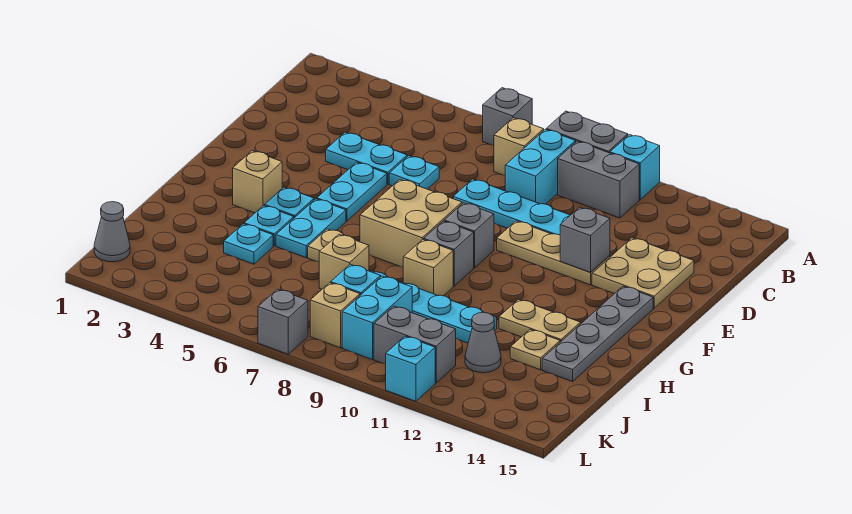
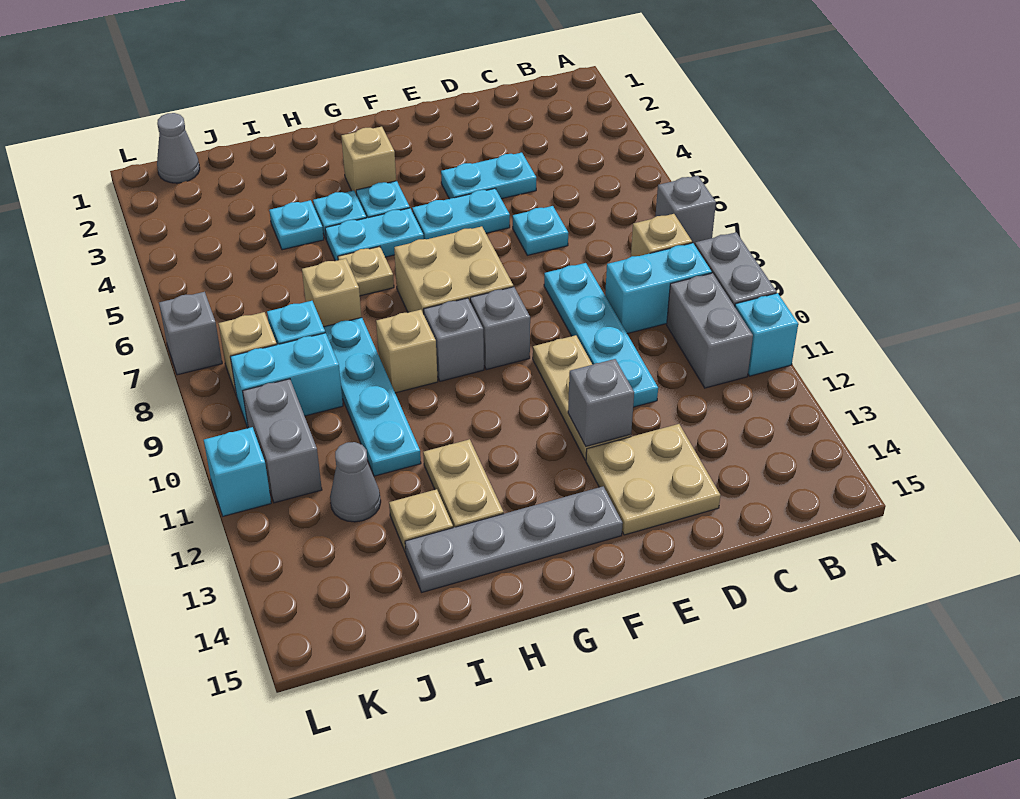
cyan plate D4:D5 level 1 -> cyan plate D4:E4 level 1

